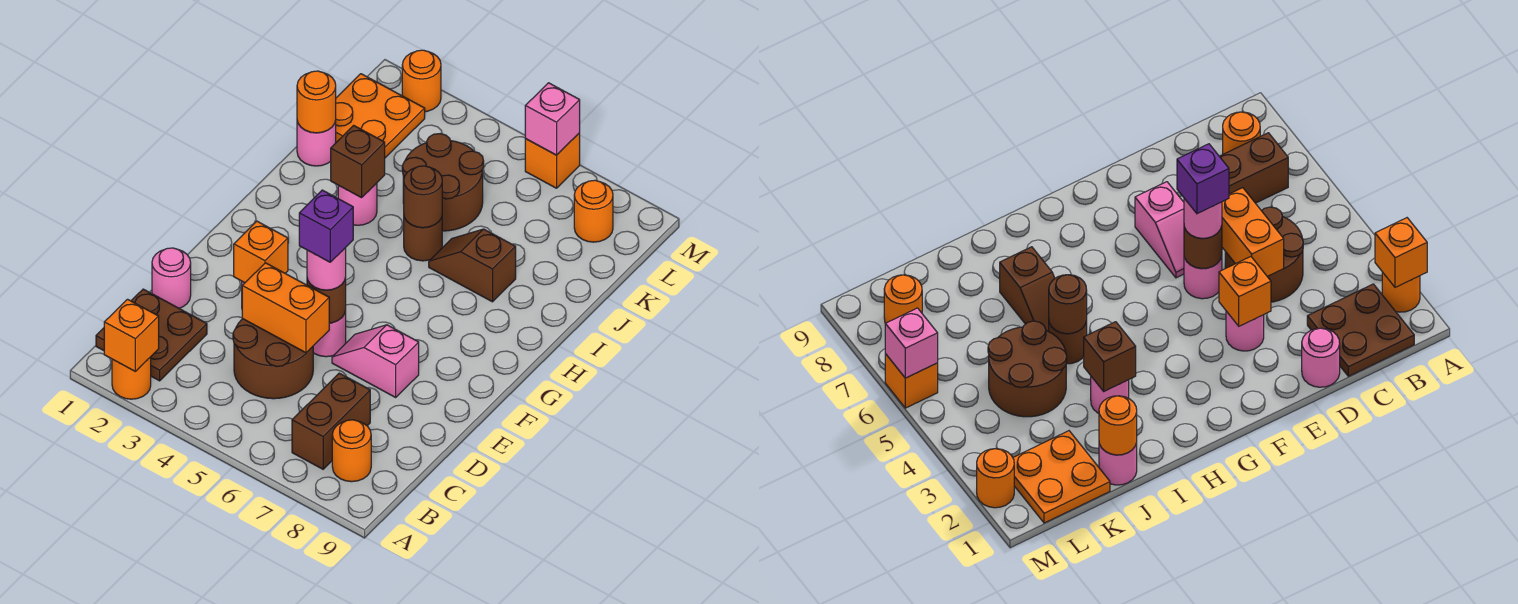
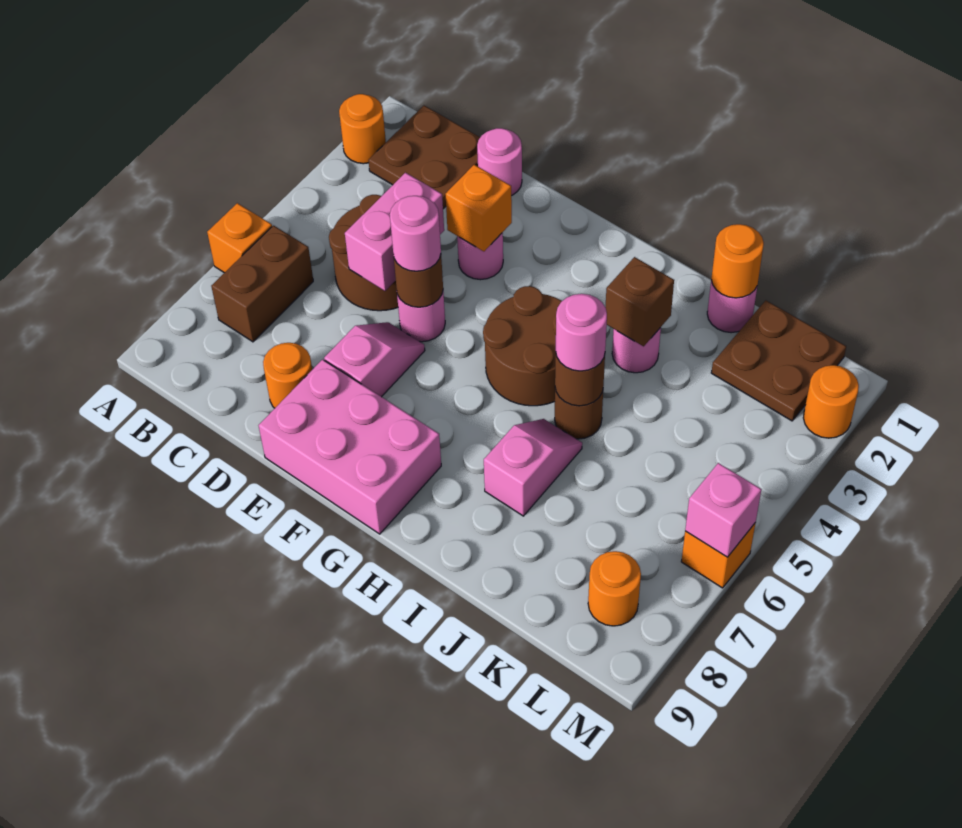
orange brick A2 level 2 -> orange brick A6 level 1
brown brick B7:C7 level 1 -> brown brick B6:B7 level 1
orange round brick B8 level 1 -> orange round brick D8 level 1
orange brick D4:D5 level 2 -> pink brick D4:D5 level 2
purple brick E5 level 4 -> none
none -> pink brick E8:G9 level 1
none -> pink round brick I5 level 3
brown slope I6:I7 level 1 top 7 -> pink slope I6:I7 level 1 top 7
brown round brick J4:K5 level 1 -> brown round brick G4:H5 level 1
orange plate K1:L2 level 1 -> brown plate K1:L2 level 1

